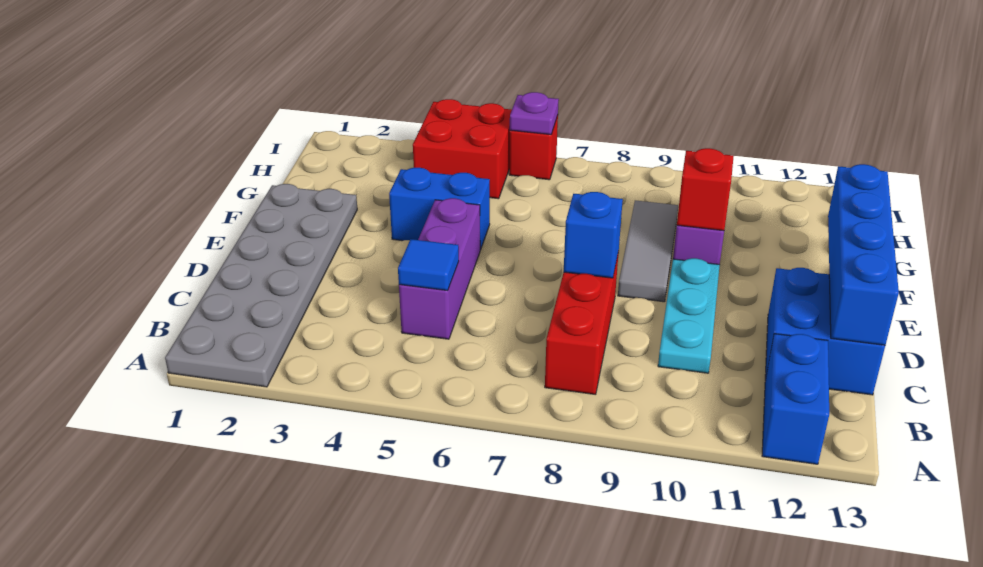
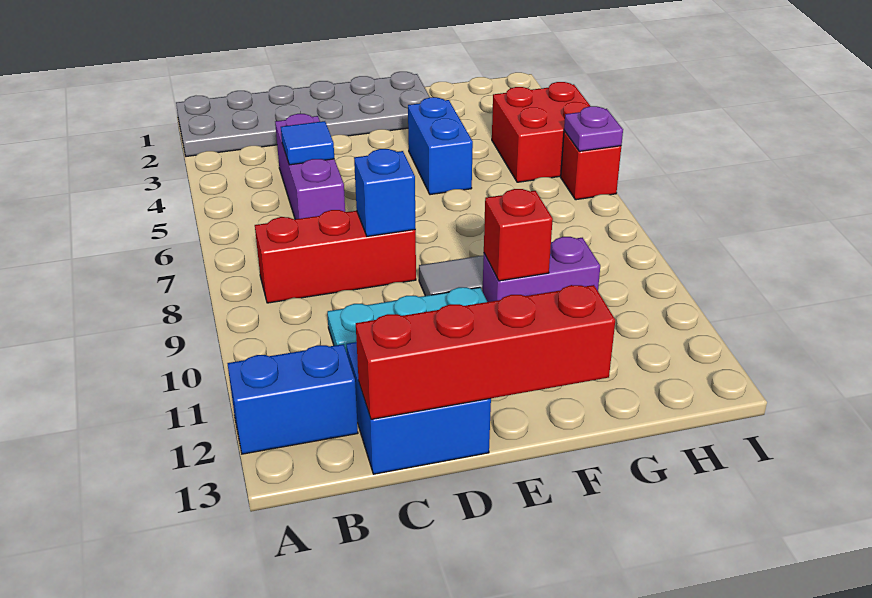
purple brick C5:E5 level 1 -> purple brick C4:C6 level 1
blue brick C13:F13 level 2 -> red brick C13:F13 level 2

